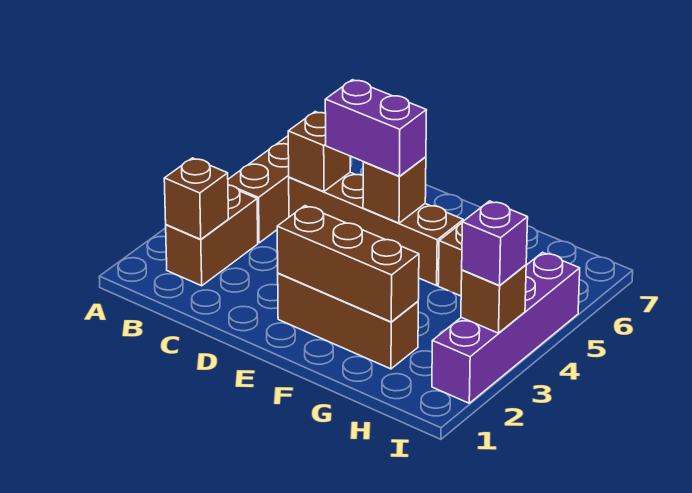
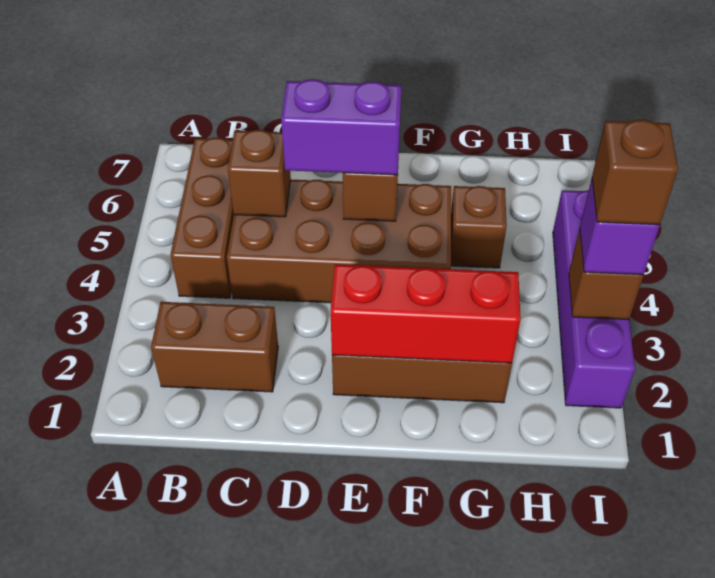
brown brick B2:B3 level 1 -> brown brick B2:C2 level 1
brown brick B2 level 2 -> brown brick I3 level 4
brown brick C5:F5 level 1 -> brown brick C4:F5 level 1
brown brick E2:G2 level 2 -> red brick E2:G2 level 2

